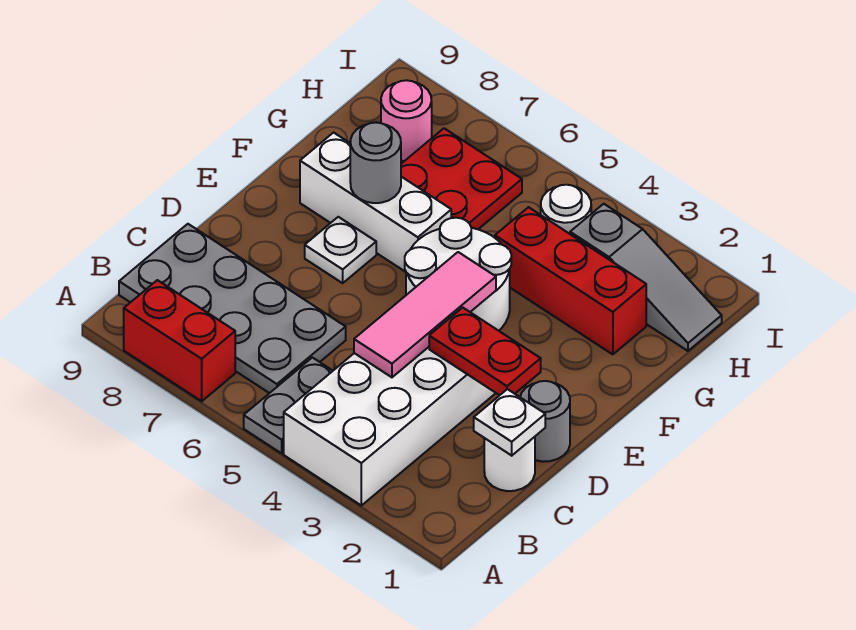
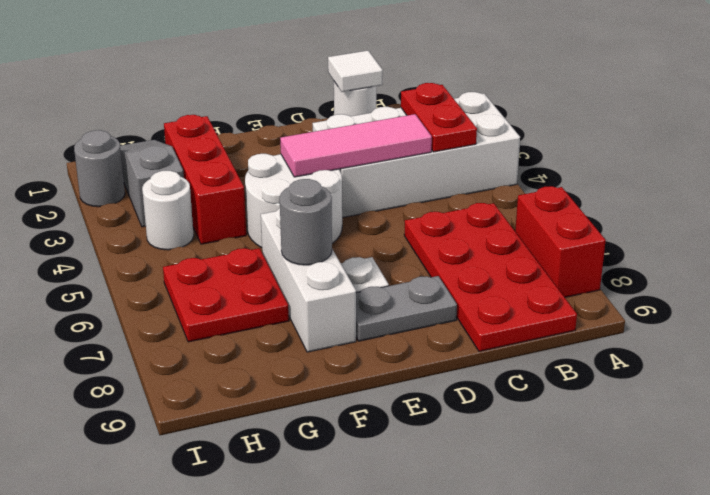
grey plate A5:B5 level 1 -> grey plate D8:E8 level 1
grey plate B6:C9 level 1 -> red plate B6:C9 level 1
white plate C1 level 2 -> white tile C1 level 2
grey round brick D1 level 1 -> grey round brick I2 level 1
red plate D2:D3 level 2 -> red plate B3:B4 level 2
pink round brick H8 level 1 -> none

